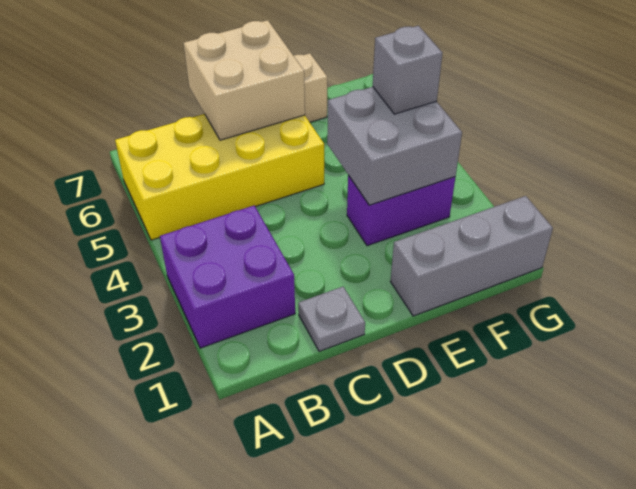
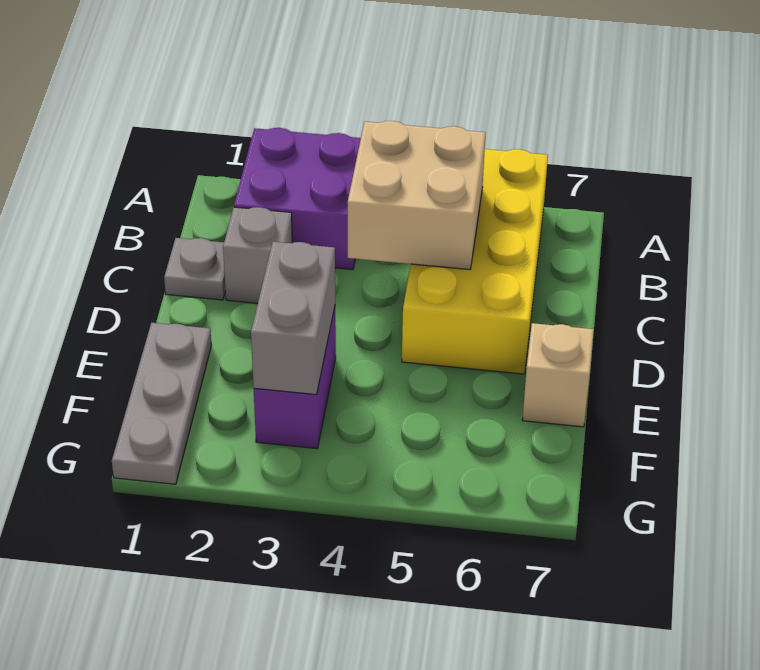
tan brick C6:D7 level 2 -> tan brick B4:C5 level 2
grey brick E1:G1 level 1 -> grey plate E1:G1 level 1
grey brick E3:F4 level 2 -> grey brick E3:F3 level 2
grey brick F4 level 3 -> grey brick C2 level 1

